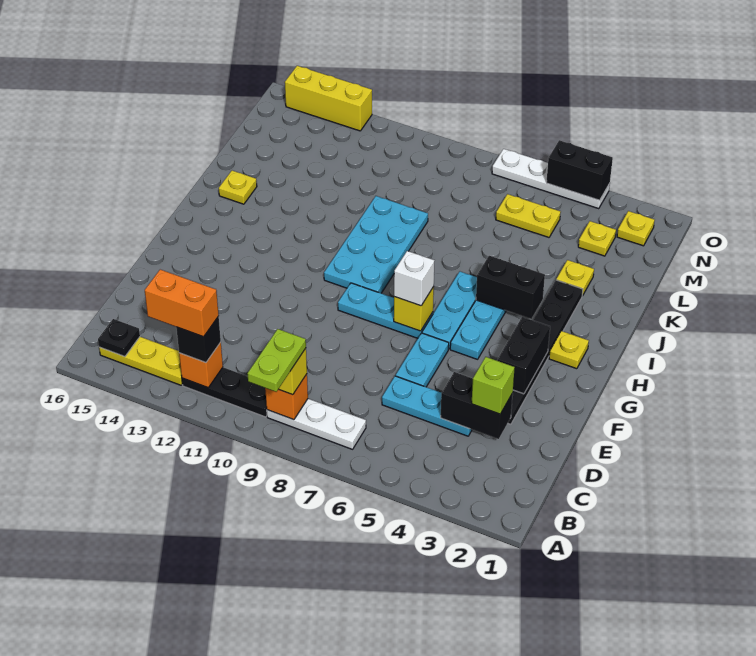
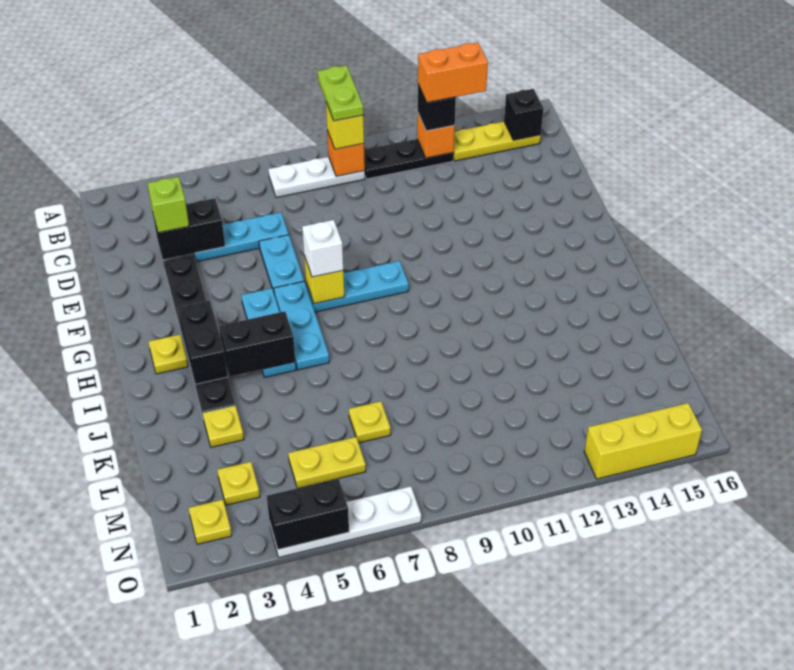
black plate B15 level 2 -> black brick B15 level 2
black brick F3:G3 level 2 -> black brick H3:I3 level 2
cyan plate H9:K10 level 1 -> none
yellow plate J15 level 1 -> yellow plate L7 level 1

